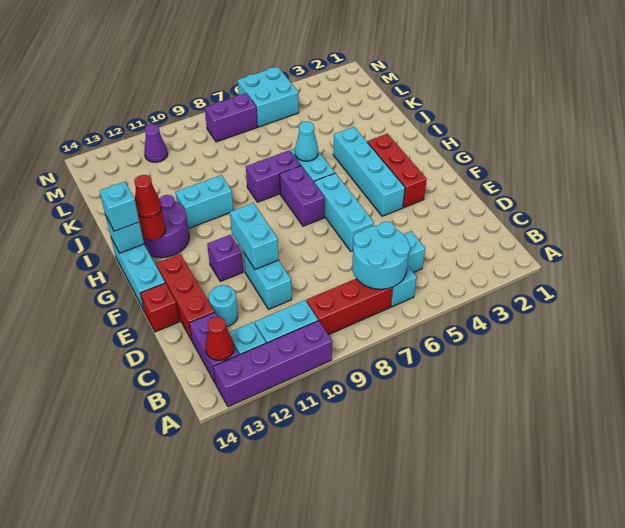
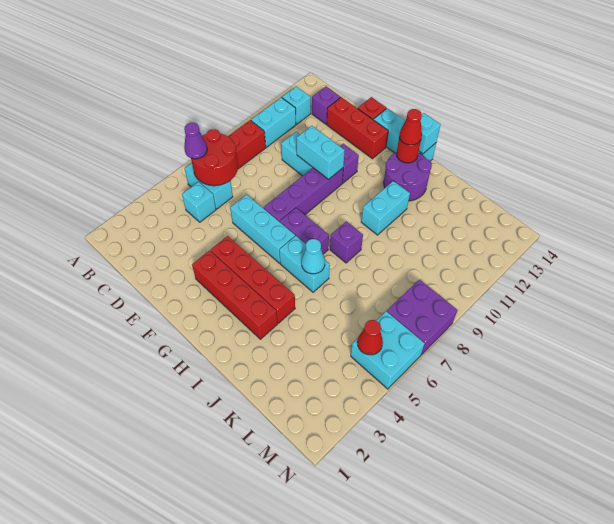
purple brick A10:A13 level 1 -> purple brick F7:F10 level 1
cyan round brick B6:C7 level 2 -> red round brick B6:C7 level 2
purple brick B13:C13 level 1 -> purple brick C13 level 1
red cone B13 level 2 -> red cone M5 level 2
cyan round brick D12 level 1 -> none
red brick F3:H3 level 1 -> red brick F3:I3 level 1
cyan brick F4:I4 level 1 -> red brick F4:I4 level 1
cyan brick H14 level 3 -> none
purple brick I7:I8 level 1 -> purple brick I8 level 1
purple brick M7:M8 level 1 -> purple brick M7:N8 level 1
purple cone M11 level 1 -> purple cone B6 level 3

